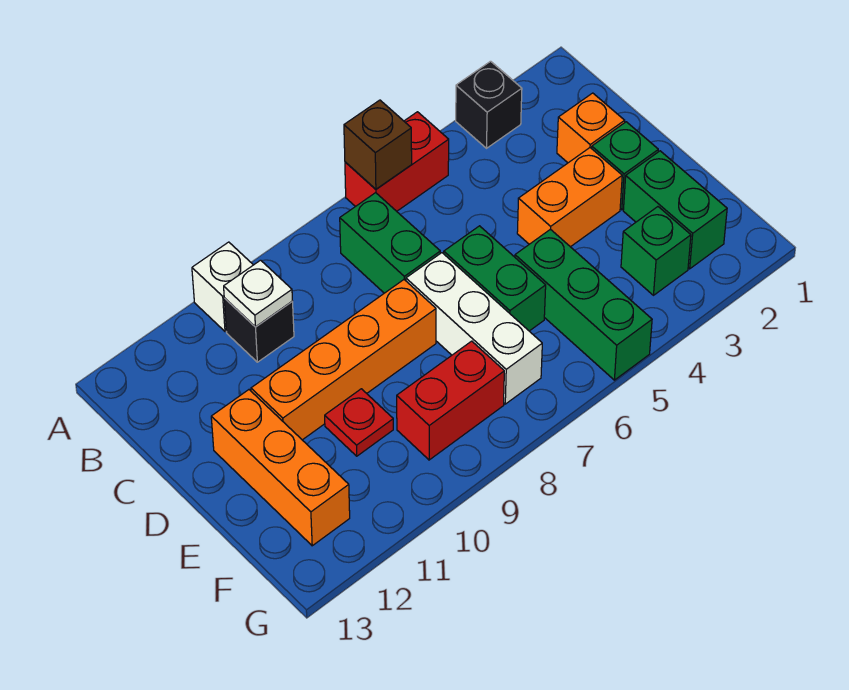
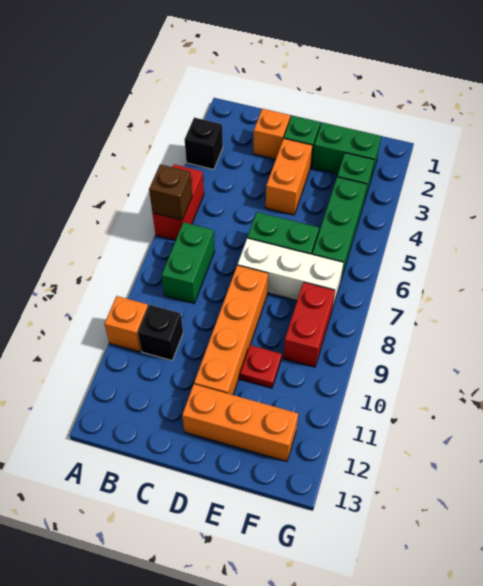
white brick A10 level 1 -> orange brick A10 level 1
green brick B7:C7 level 1 -> green brick B7:B8 level 1
white plate B10 level 2 -> none
green brick E5:G5 level 1 -> green brick F4:F6 level 1

